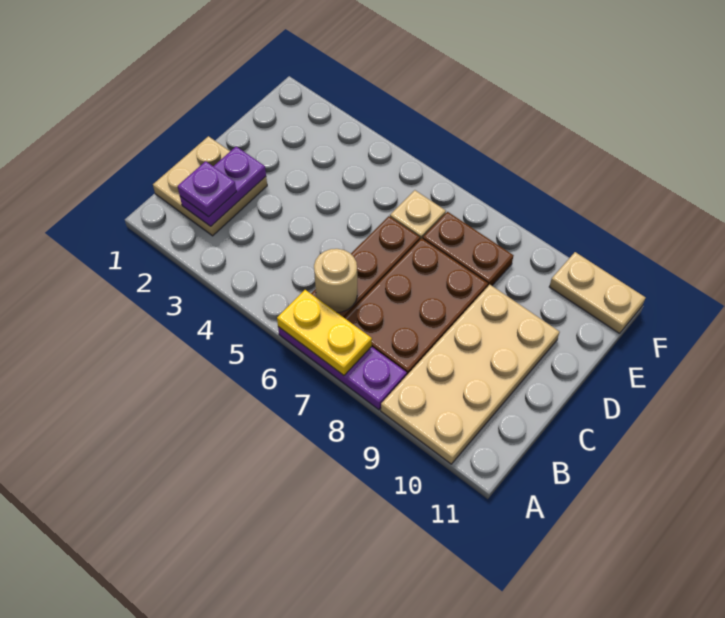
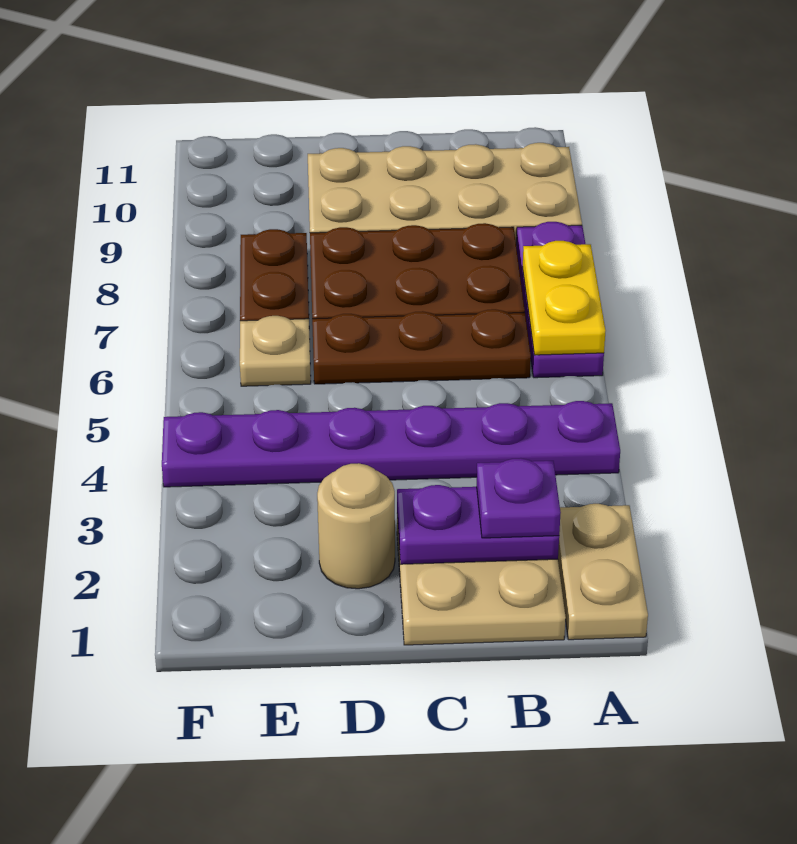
none -> purple plate A4:F4 level 1
tan round brick B6 level 2 -> tan round brick D2 level 1
tan plate F10:F11 level 1 -> tan plate A1:A2 level 1

